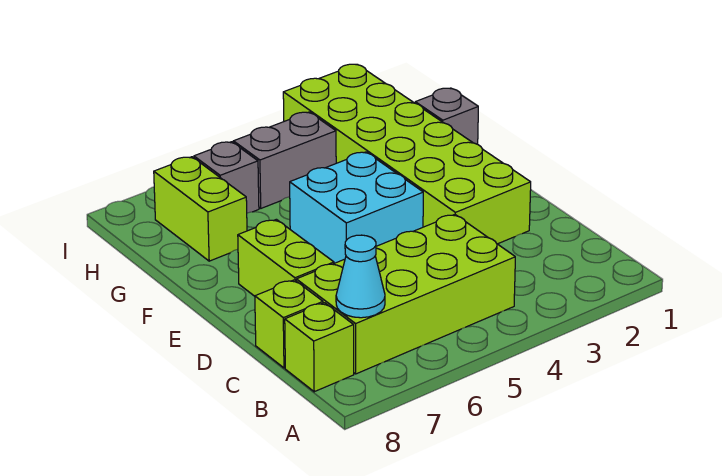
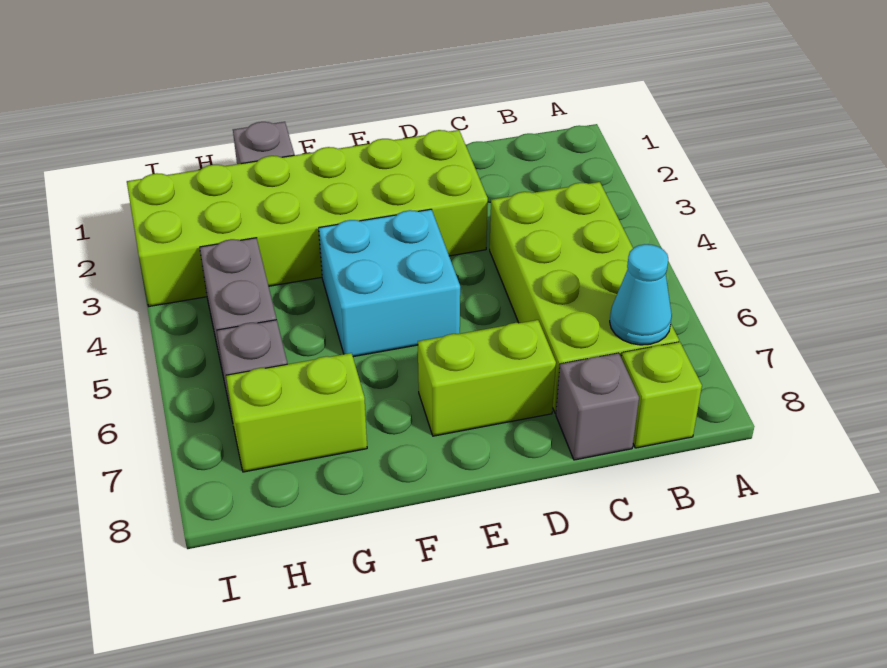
lime brick C8 level 1 -> grey brick C8 level 1

